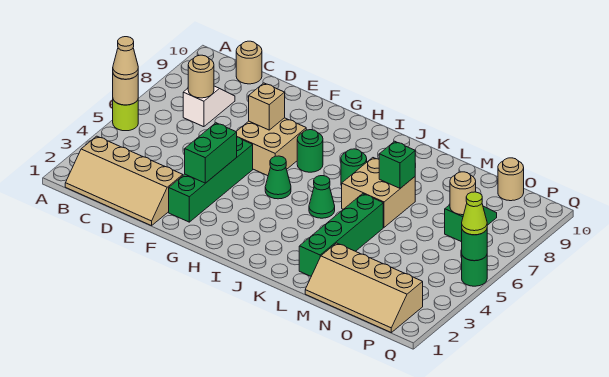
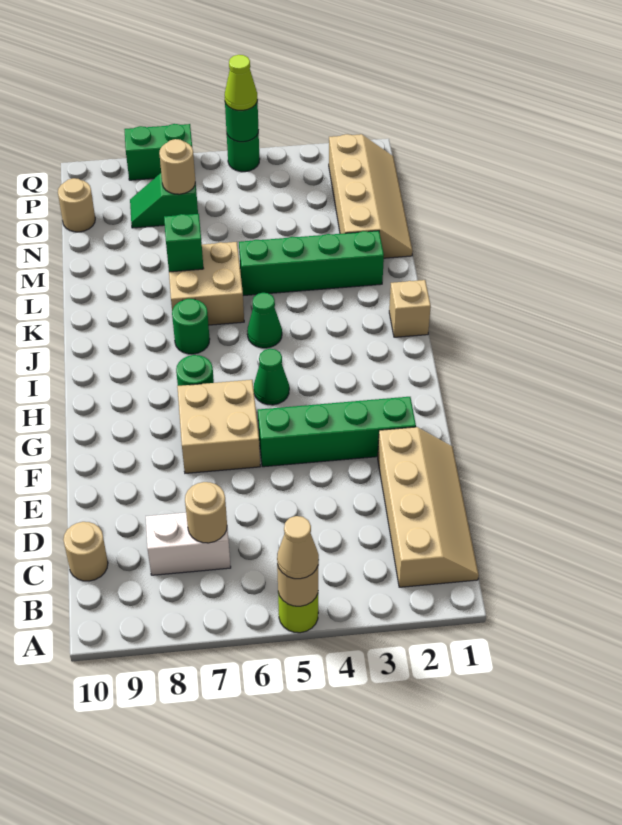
white slope C7:C8 level 1 top 7 -> white brick C7:C8 level 1
green brick F3:F4 level 2 -> green brick Q7:Q8 level 1
tan brick F7 level 2 -> tan brick J1 level 1

